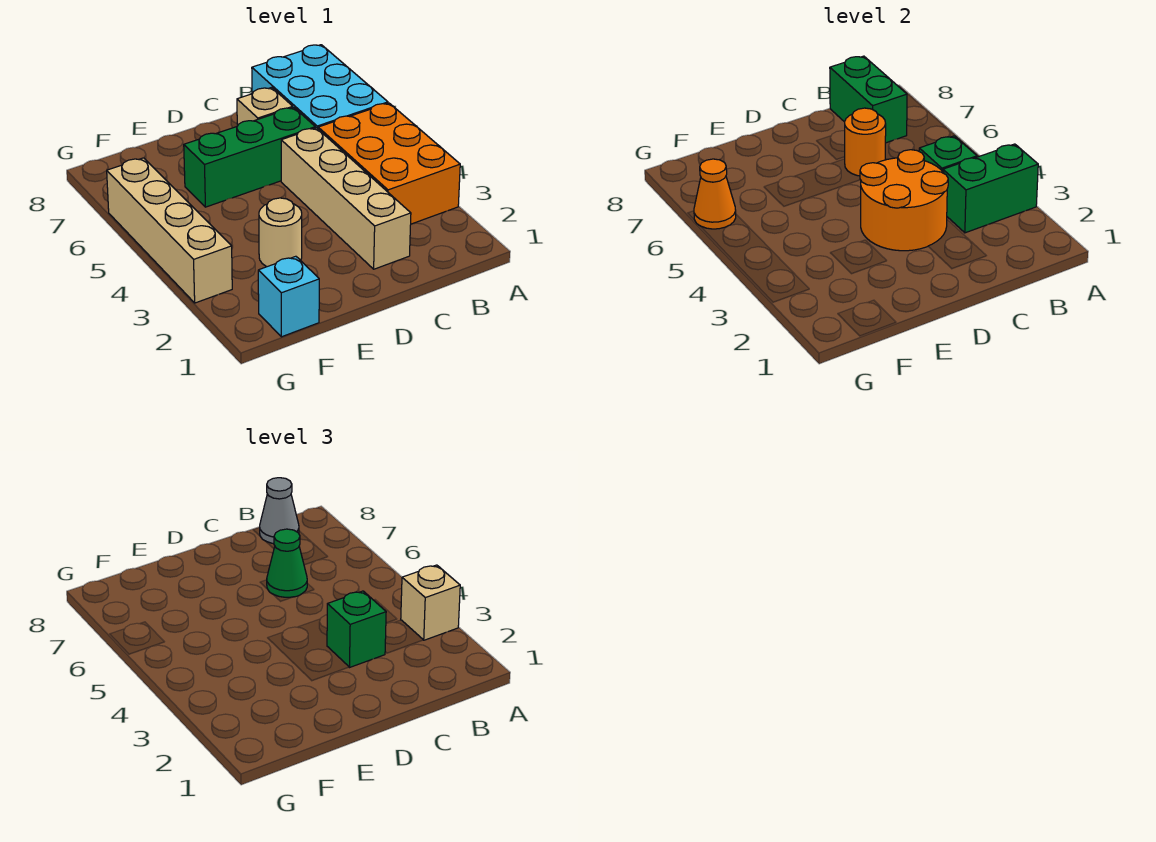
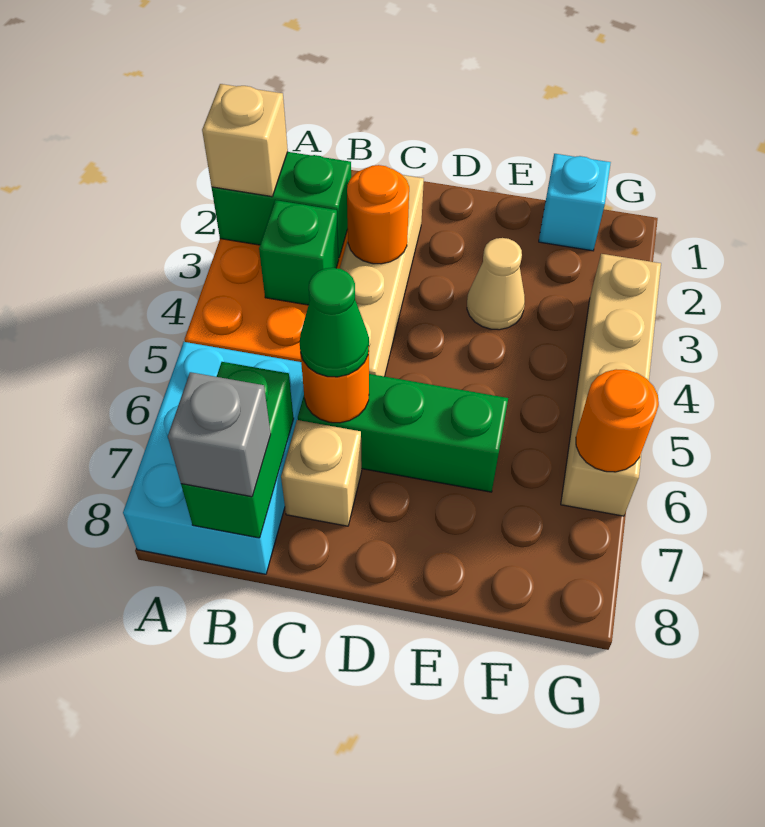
grey cone B8 level 3 -> grey brick B8 level 3
orange round brick C3:D4 level 2 -> orange round brick C3 level 2
green brick C3 level 3 -> none
tan round brick E3 level 1 -> tan cone E3 level 1
orange cone G6 level 2 -> orange round brick G6 level 2

